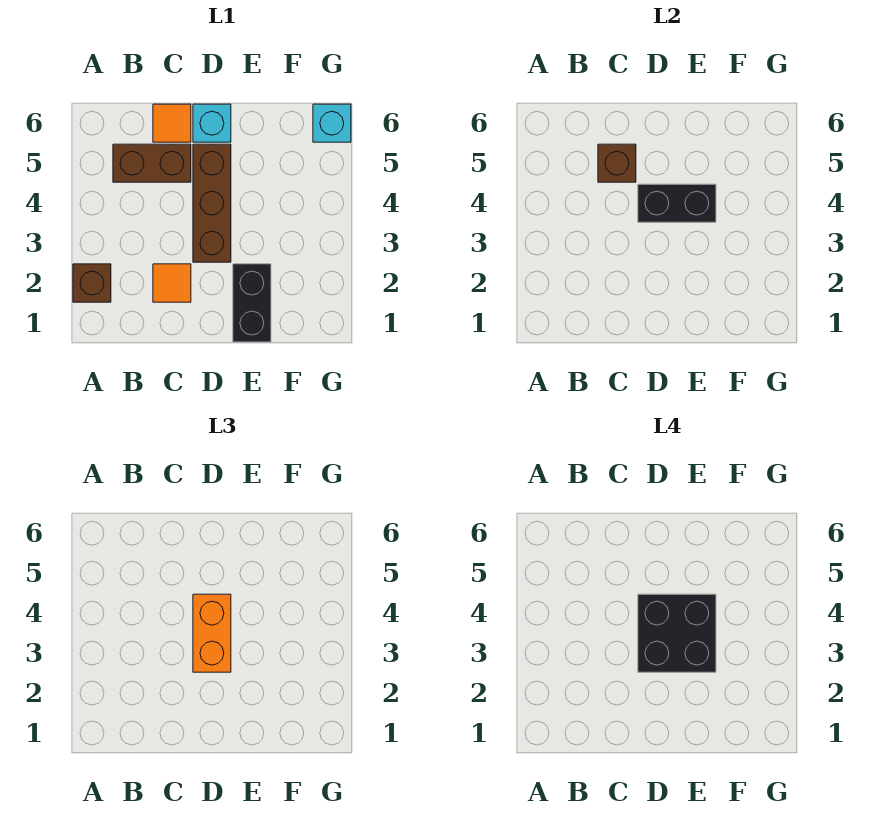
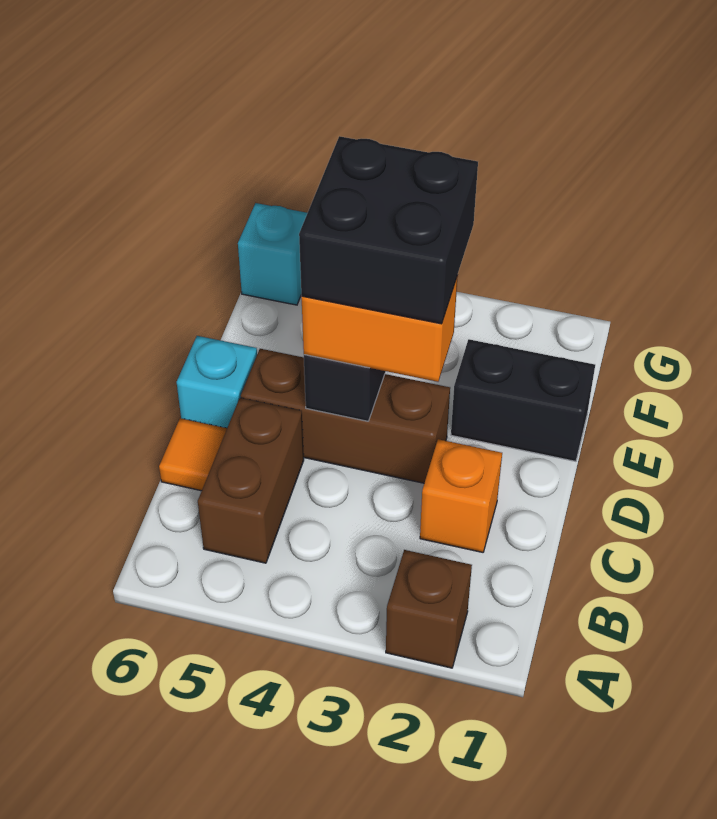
orange tile C2 level 1 -> orange brick C2 level 1
brown brick C5 level 2 -> none

